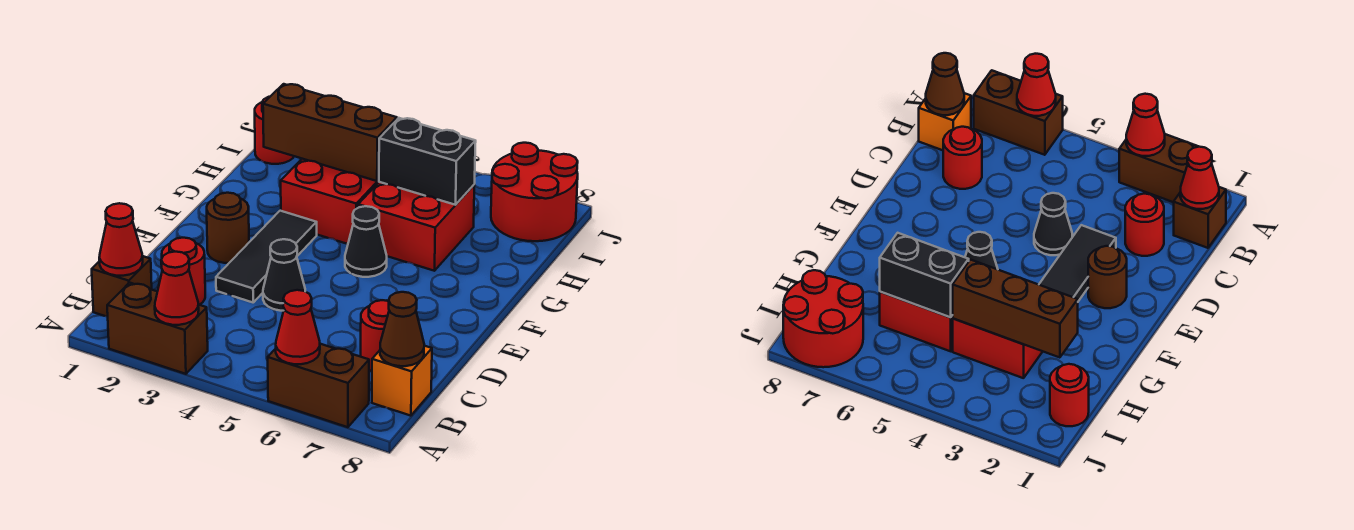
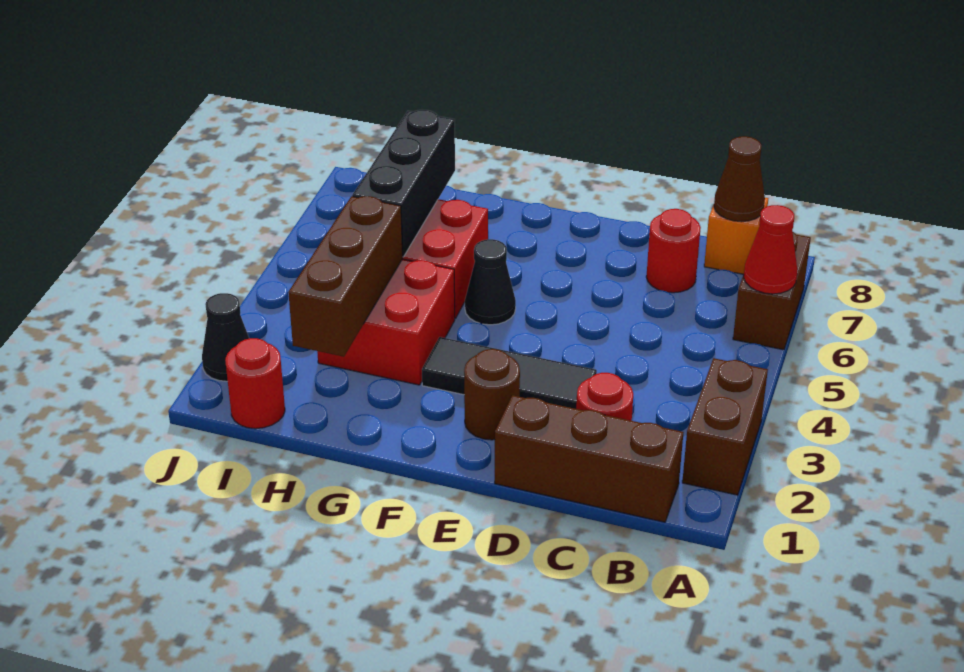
red cone A3 level 2 -> none
brown brick B1 level 1 -> brown brick B1:D1 level 1
red cone B1 level 2 -> none
black cone D4 level 1 -> black cone J2 level 1
black brick H5:H6 level 2 -> black brick H5:H7 level 2
red round brick I7:J8 level 1 -> none

